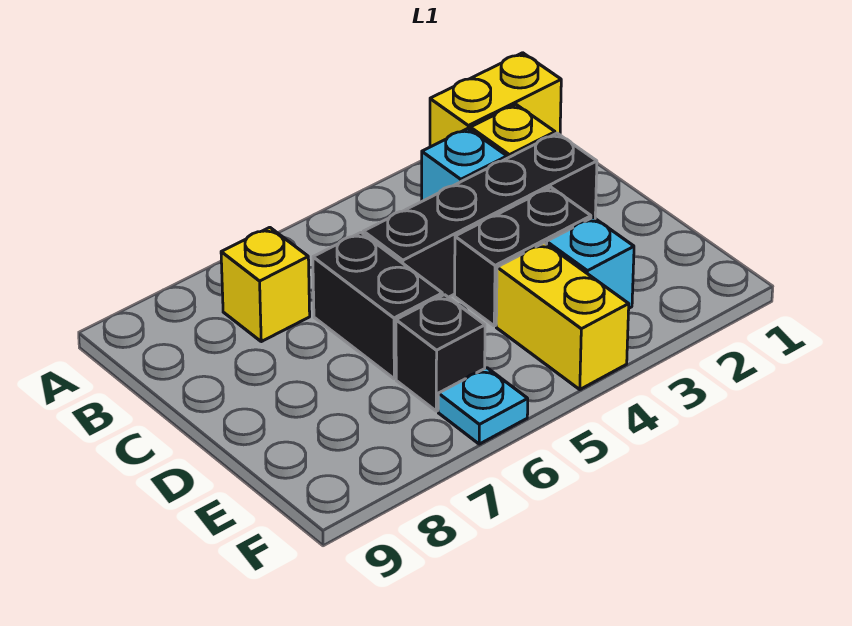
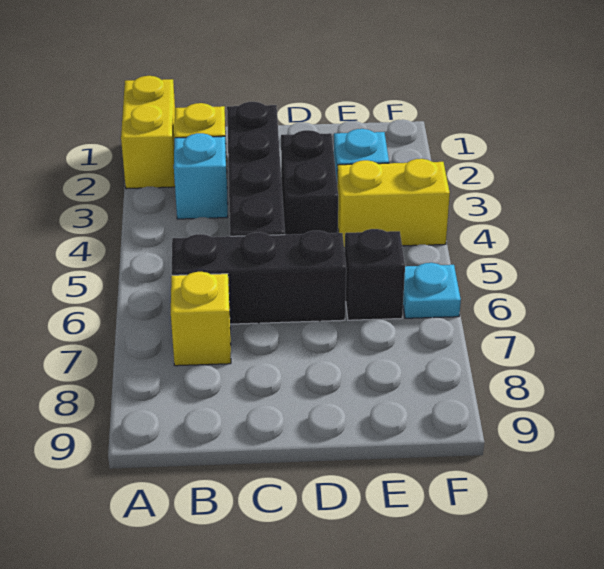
black brick C6:D6 level 1 -> black brick B6:D6 level 1

